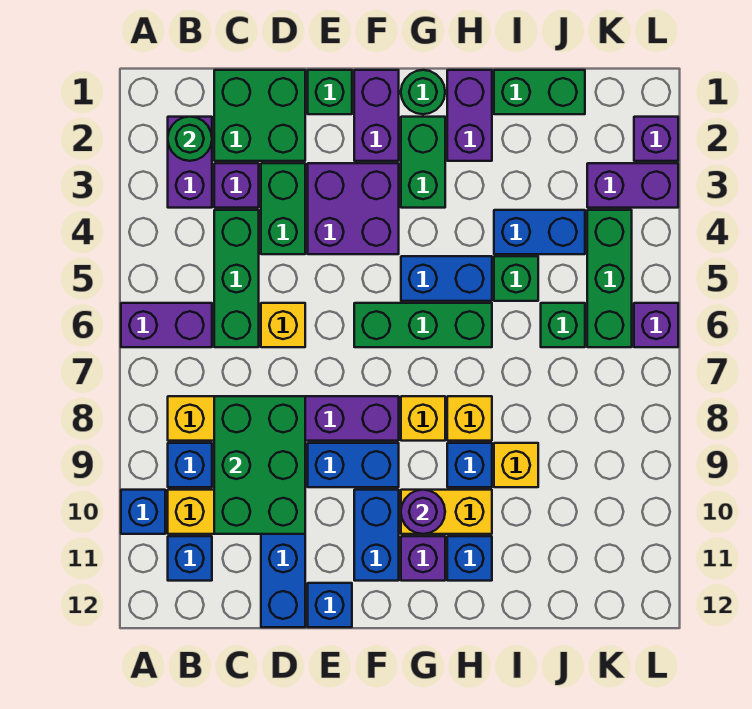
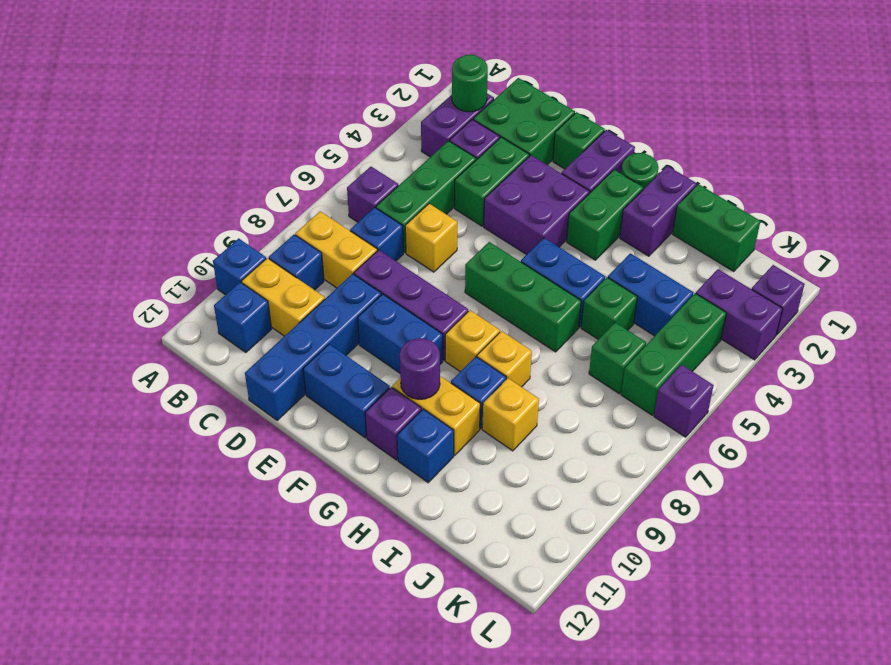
purple brick A6:B6 level 1 -> purple brick B6 level 1
green brick C8:D10 level 2 -> none
blue brick E12 level 1 -> blue brick C7 level 1
blue brick F10:F11 level 1 -> blue brick E11:F11 level 1

